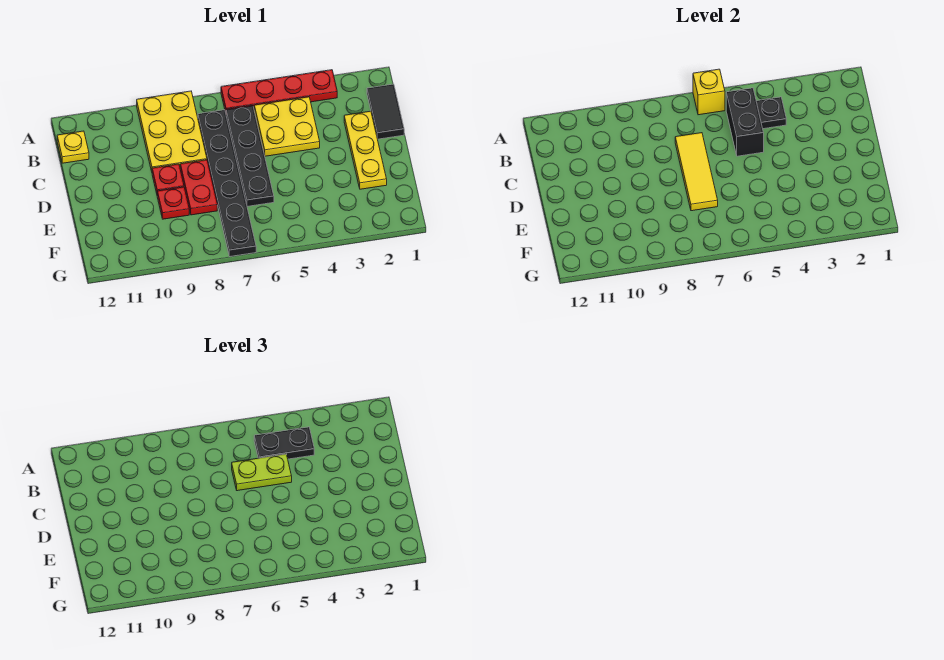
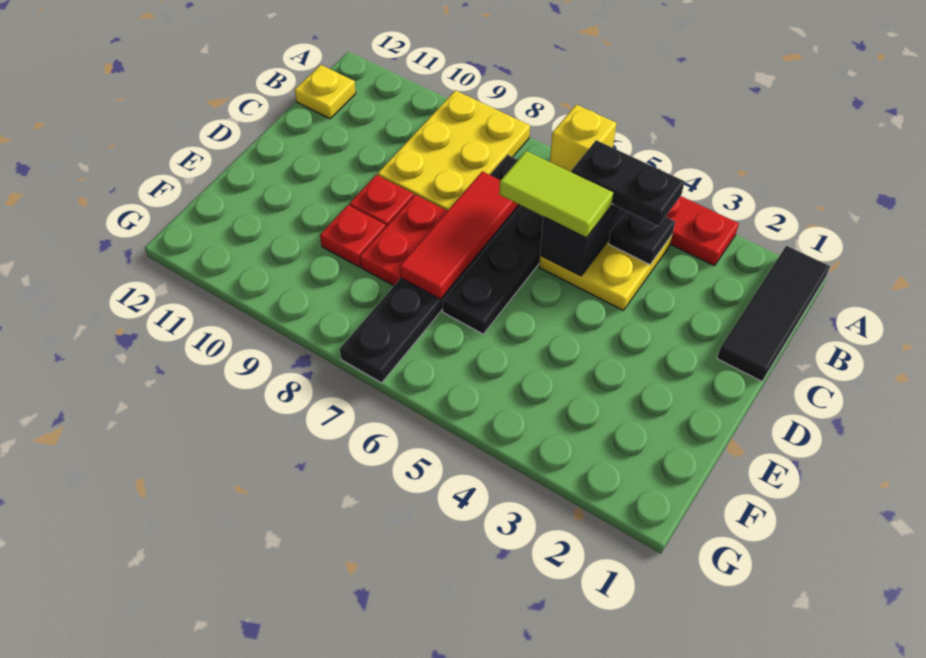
black tile B1:C1 level 1 -> black tile A1:C1 level 1
yellow plate C2:E2 level 1 -> none
lime plate C5:C6 level 3 -> lime tile C5:C6 level 3
yellow tile C7:E7 level 2 -> red tile C7:E7 level 2

